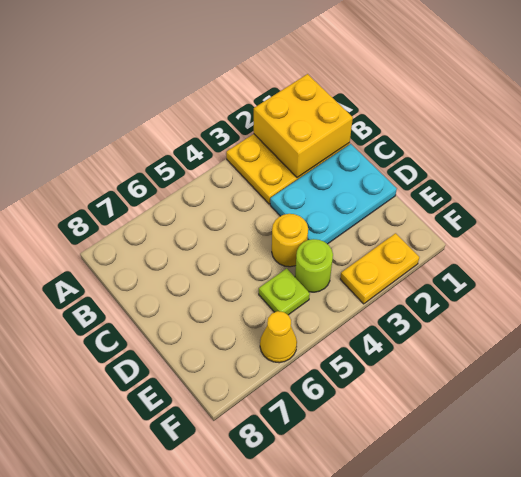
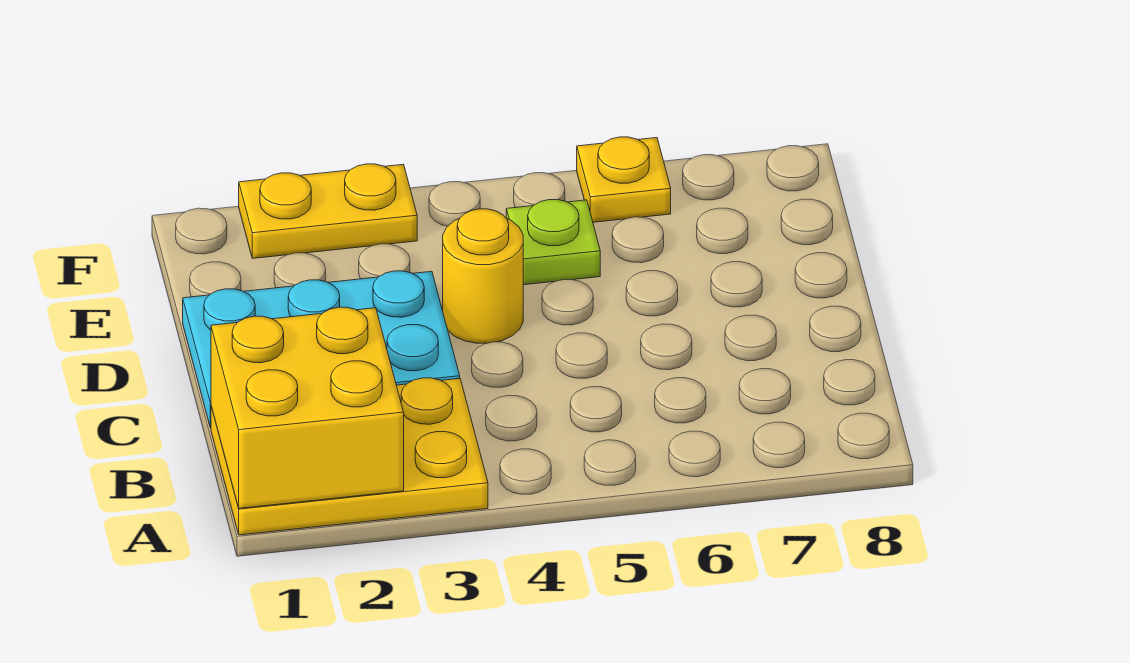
lime round brick E4 level 1 -> none
yellow cone F6 level 1 -> yellow plate F6 level 1

